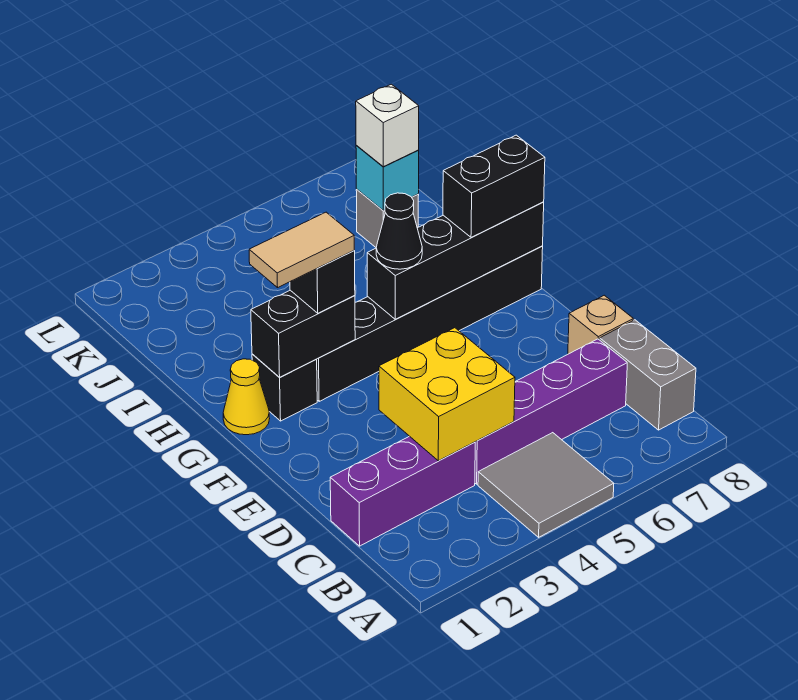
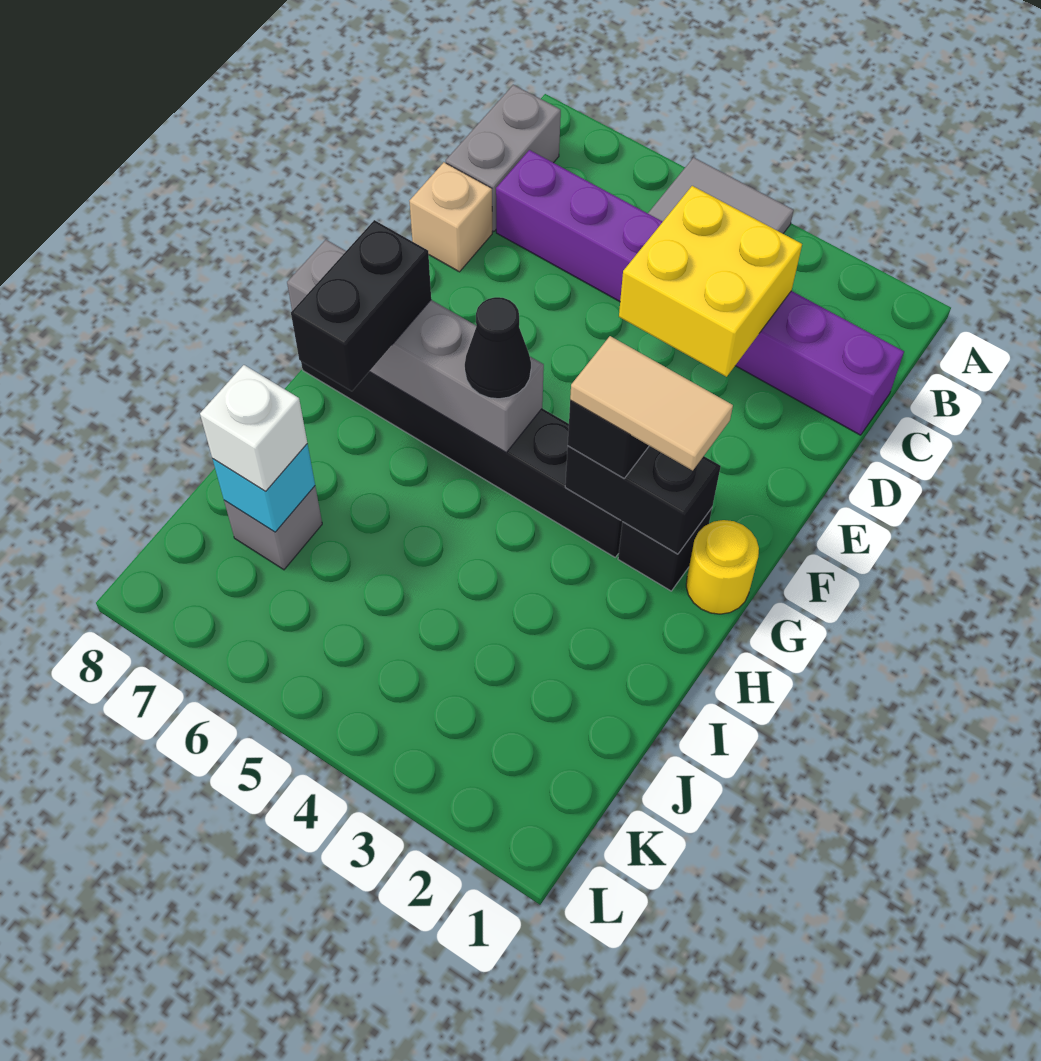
yellow cone G1 level 1 -> yellow round brick G1 level 1
black brick G5:G8 level 2 -> grey brick G5:G8 level 2
black brick G7:G8 level 3 -> black brick G7:H7 level 3

